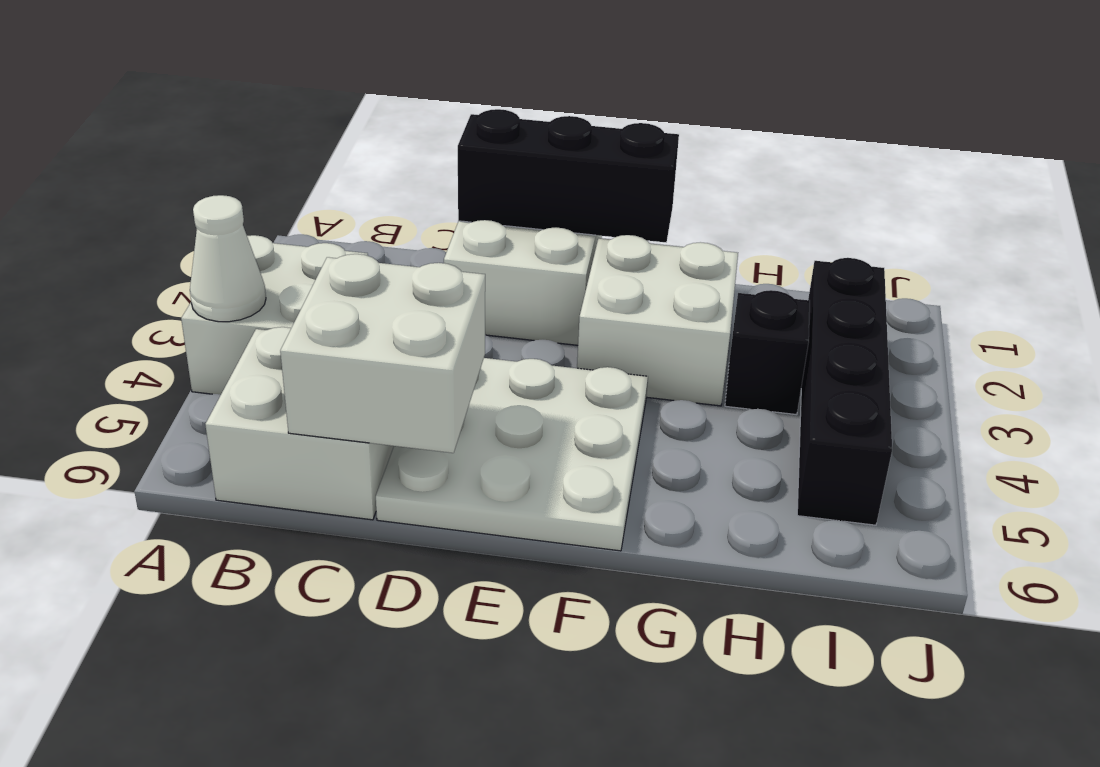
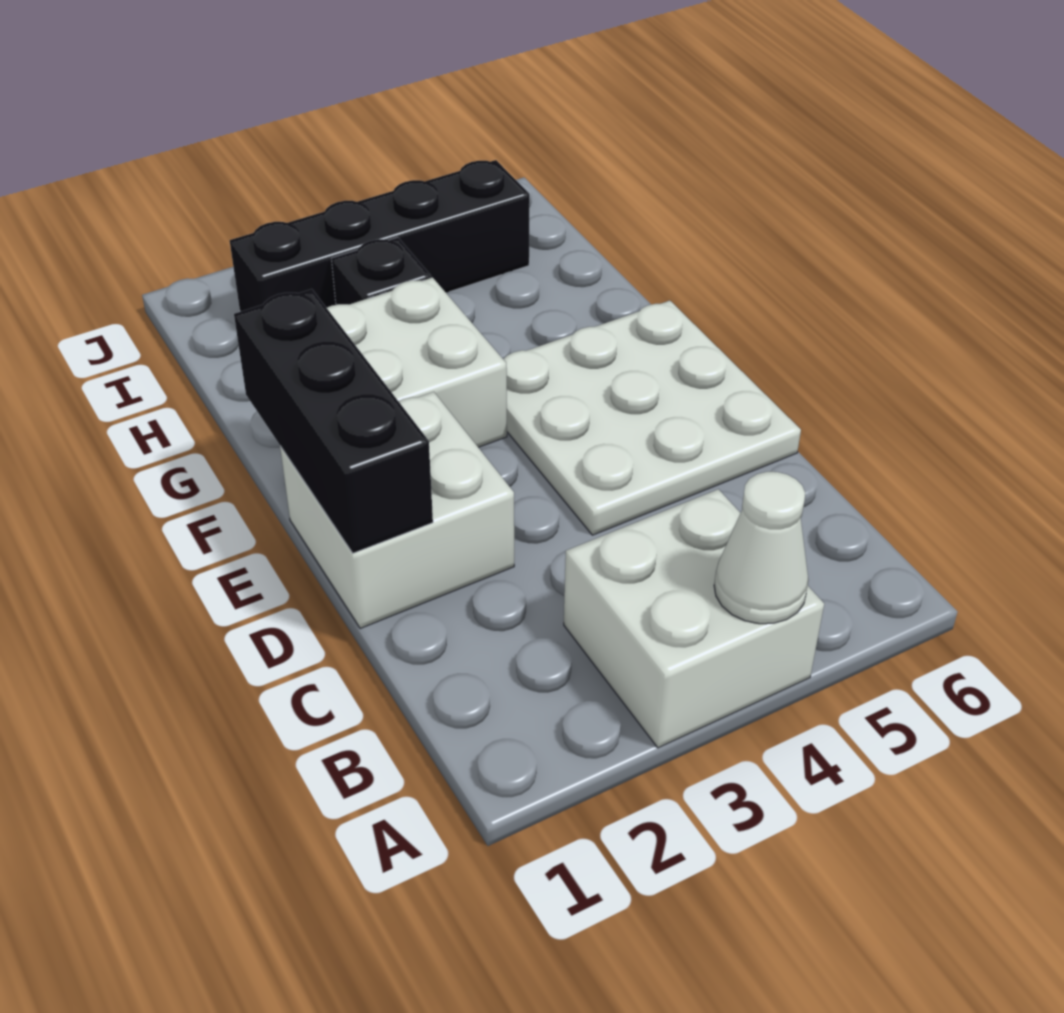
white brick B5:C6 level 1 -> none
white brick C5:D6 level 2 -> none

